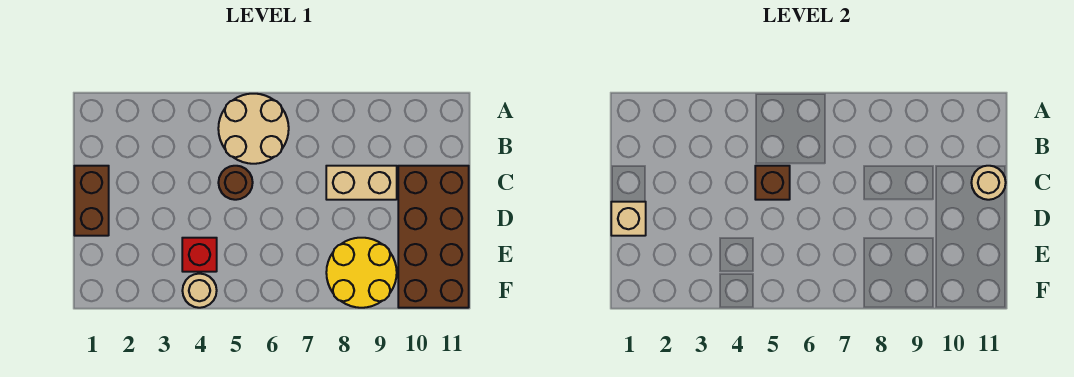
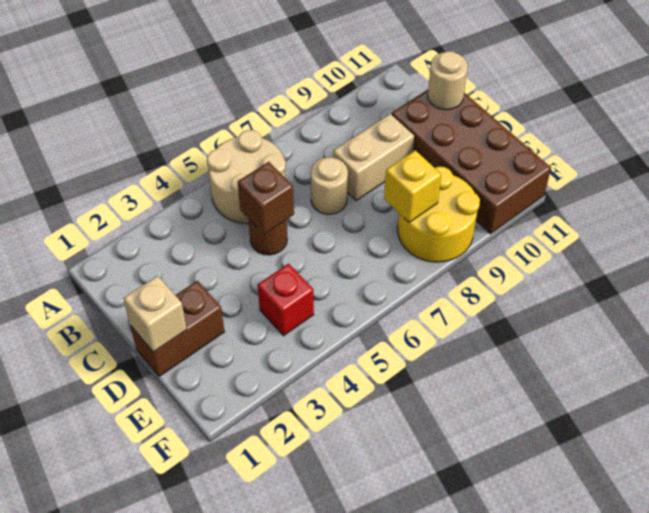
brown brick C1:D1 level 1 -> brown brick D1:D2 level 1
none -> yellow brick E8 level 2
tan round brick F4 level 1 -> tan round brick C7 level 1

